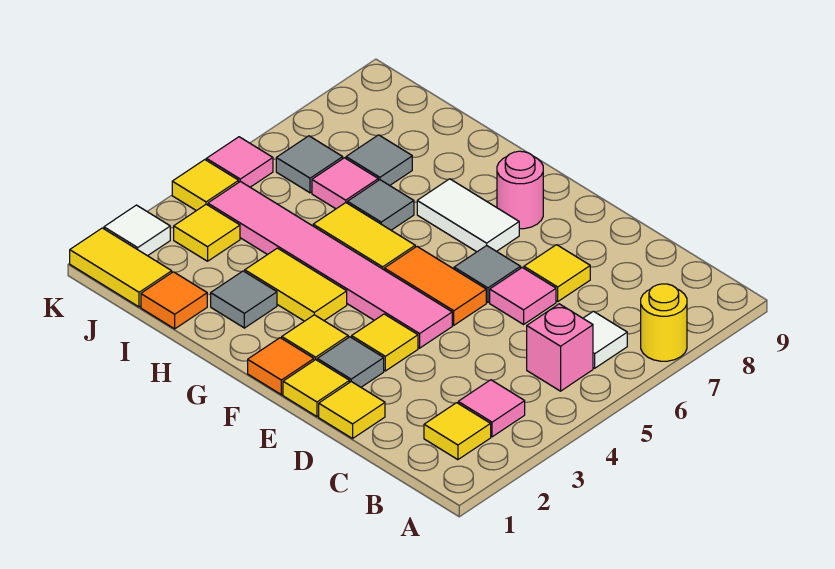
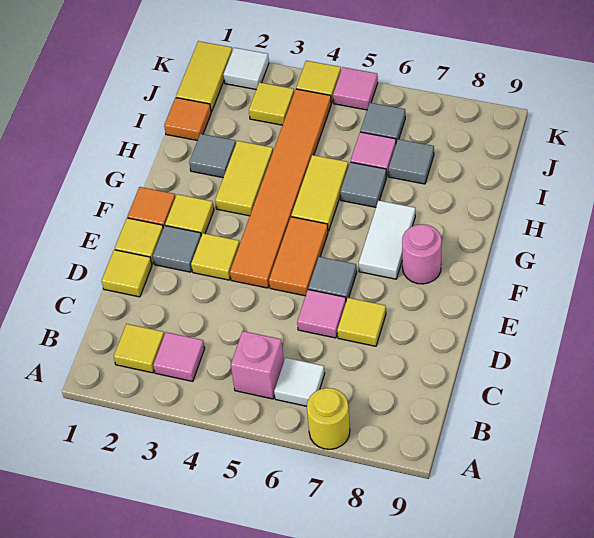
pink tile E4:J4 level 1 -> orange tile E4:J4 level 1

